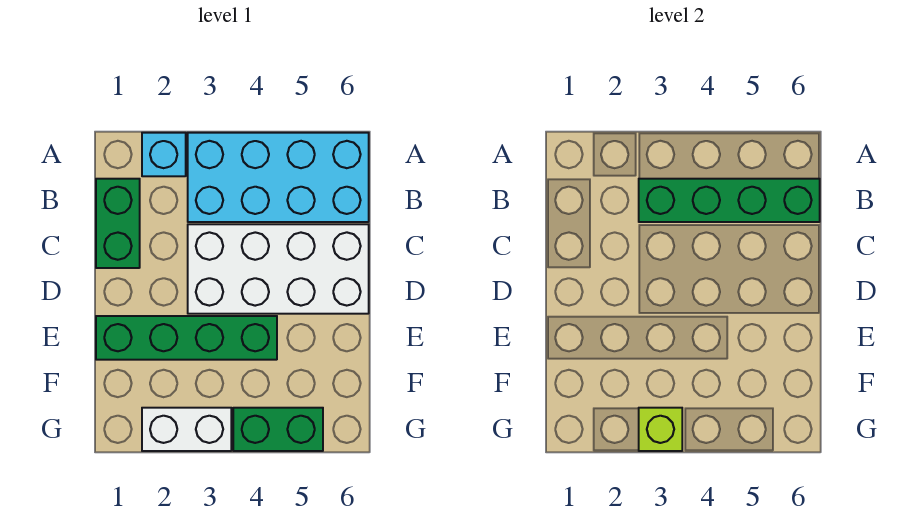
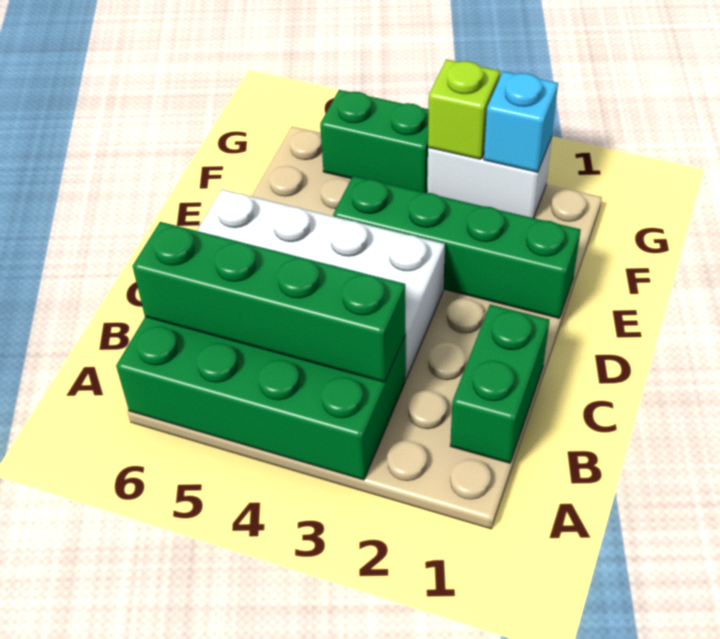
cyan brick A2 level 1 -> cyan brick G2 level 2
cyan brick A3:B6 level 1 -> green brick A3:B6 level 1

